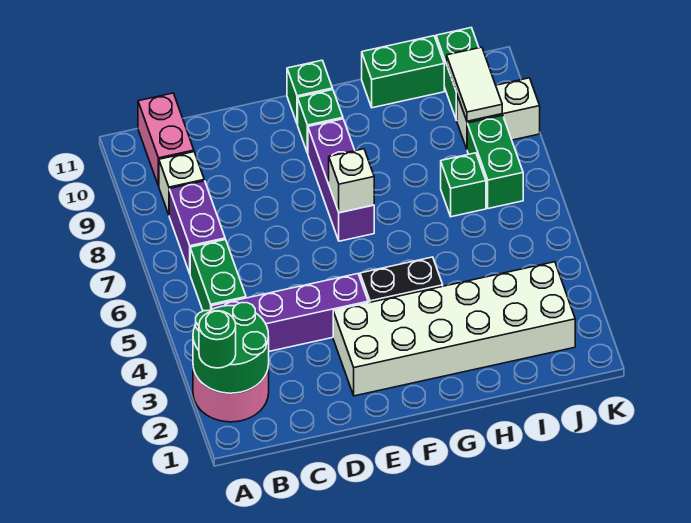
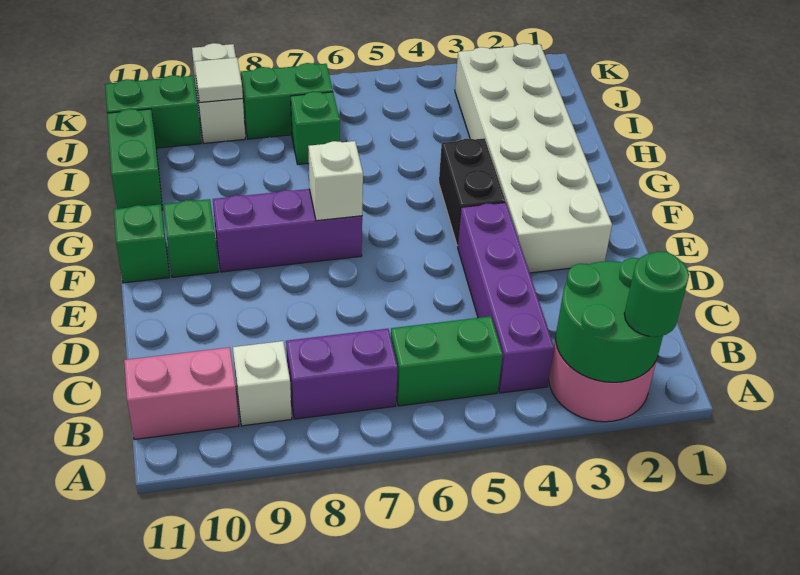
white tile J9:J10 level 2 -> white tile J9 level 2

